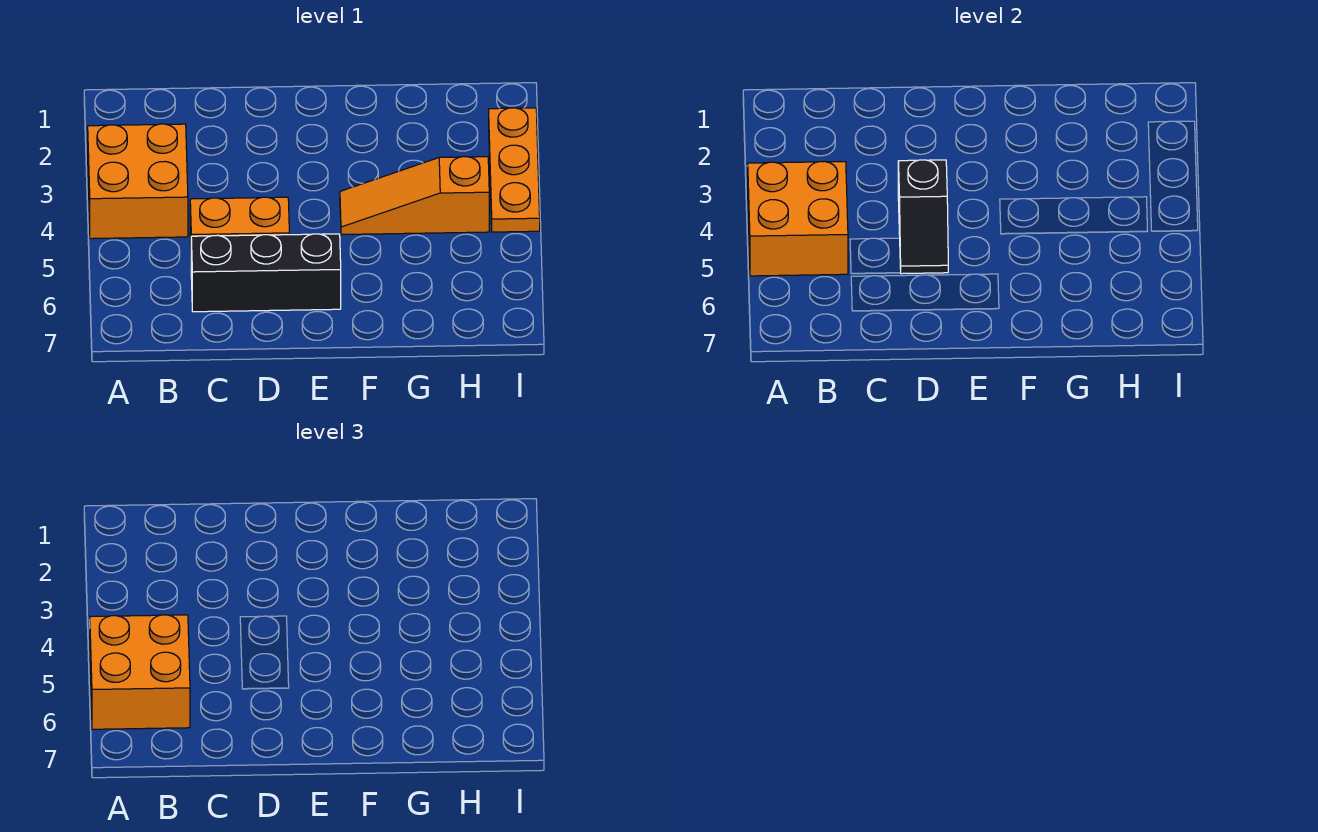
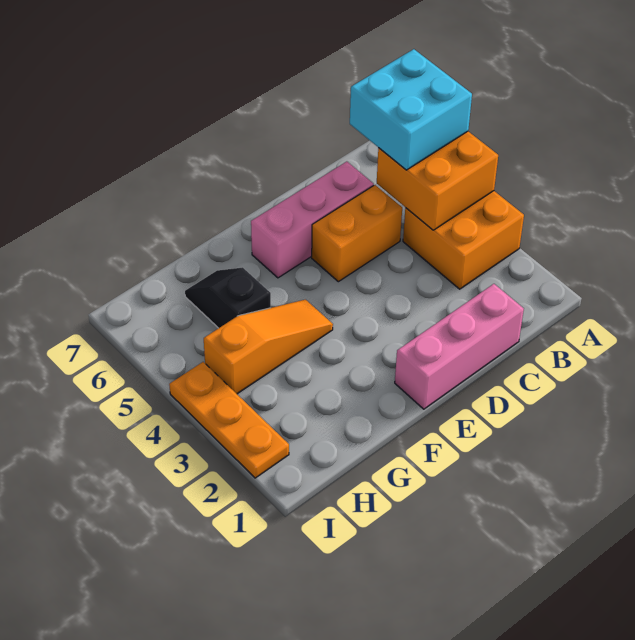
orange brick A5:B6 level 3 -> cyan brick A5:B6 level 3
none -> pink brick C1:E1 level 1
black brick C6:E6 level 1 -> pink brick C6:E6 level 1
black slope D4:D5 level 2 top 4 -> black slope G5:G6 level 1 top 5

